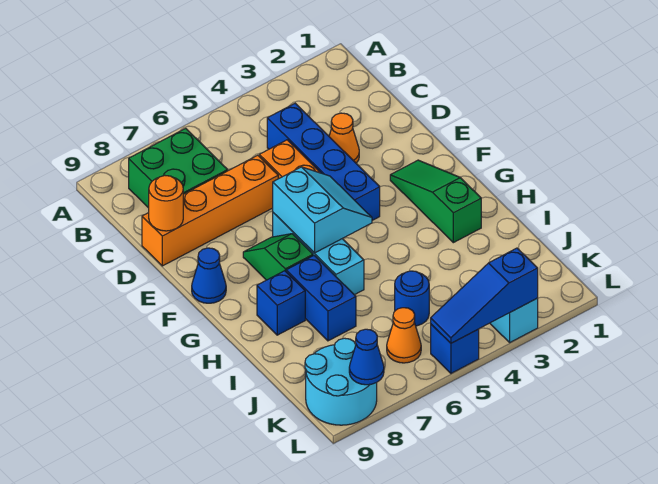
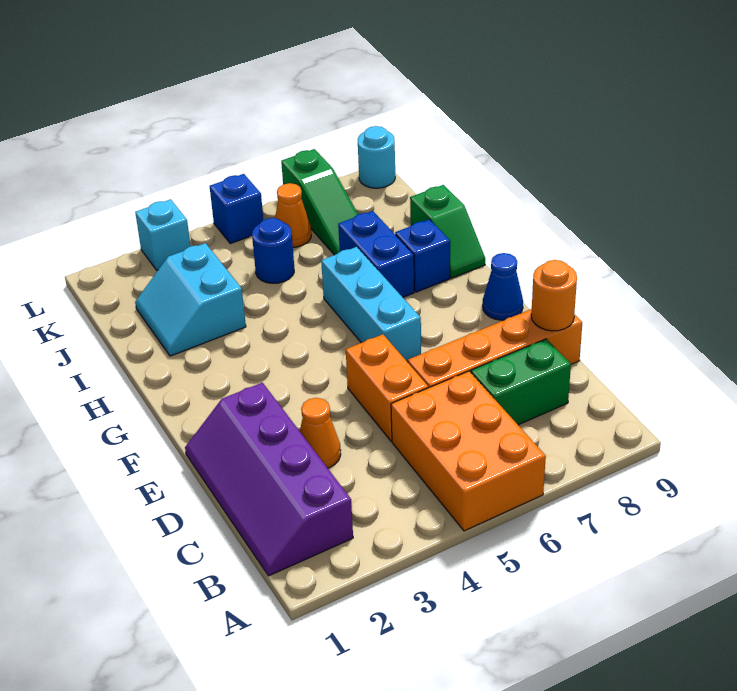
none -> orange brick A5:C6 level 1
none -> purple slope B1:E2 level 1 top 2
green brick B7:C8 level 1 -> green brick C7:C8 level 1
blue brick C4:F4 level 1 -> none
green slope F2:H2 level 1 top H -> green slope J7:L7 level 1 top L
cyan slope F5:G6 level 2 top 6 -> cyan slope I2:J3 level 1 top 3
green slope F7:G7 level 1 top G -> green slope H9:I9 level 1 top I
cyan round brick K8:L9 level 1 -> cyan round brick L9 level 1
blue slope L3:L5 level 2 top 3 -> none
blue cone L8 level 2 -> none

